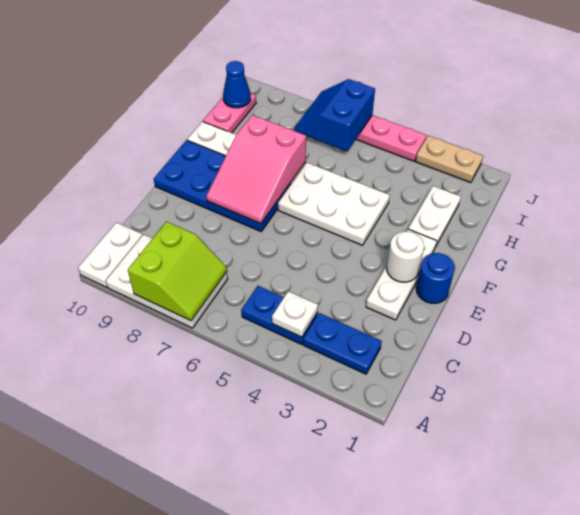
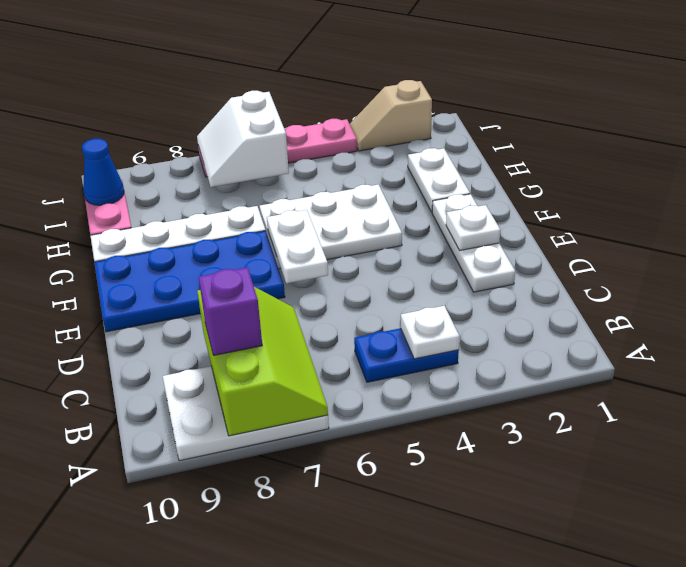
lime slope A7:B8 level 2 top 8 -> lime slope A7:C8 level 2 top 8
white plate A10:B10 level 1 -> white plate E6:F6 level 2
blue plate B2:B3 level 1 -> none
none -> purple brick B8 level 3
blue round brick E1 level 1 -> none
white round brick E2 level 2 -> white plate E2 level 2
pink slope E7:G8 level 2 top G -> none
blue slope I6:J7 level 2 top 6 -> white slope I6:J7 level 2 top 6
tan plate J2:J3 level 1 -> tan slope J2:J3 level 1 top 2

